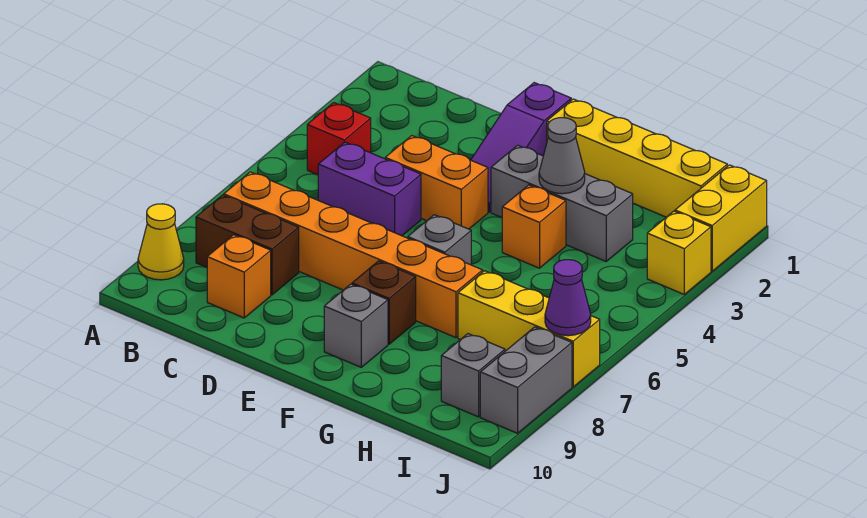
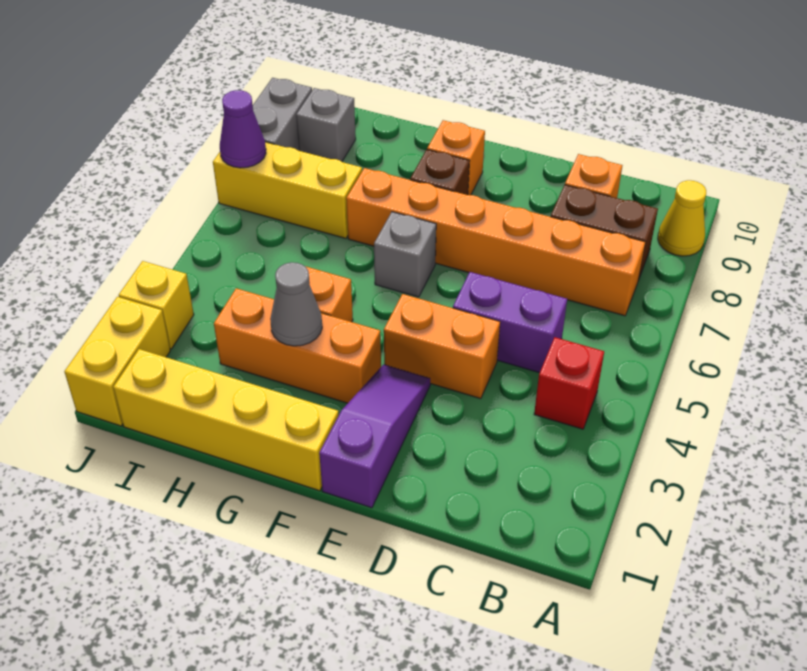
grey brick F3:H3 level 1 -> orange brick F3:H3 level 1
grey brick F9 level 1 -> orange brick F9 level 1

